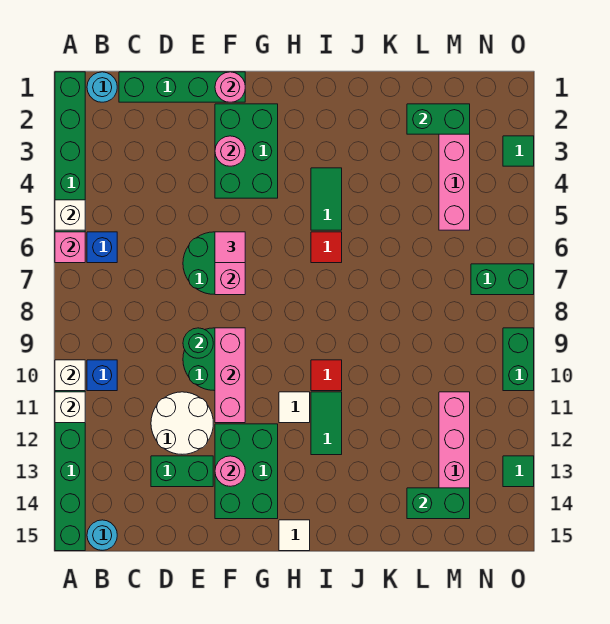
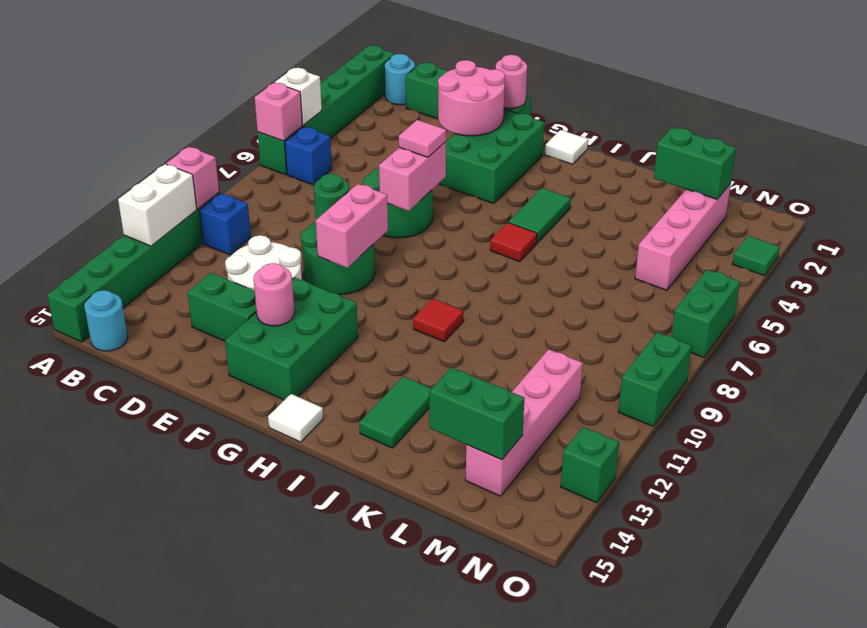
white brick A10 level 2 -> pink brick A10 level 2
white brick A11 level 2 -> white brick A11:A12 level 2
pink round brick F3 level 2 -> pink round brick E2:F3 level 2
pink brick F9:F11 level 2 -> pink brick F9:F10 level 2
white tile H11 level 1 -> white tile H1 level 1
green tile I11:I12 level 1 -> green tile J13:J14 level 1
green brick N7:O7 level 1 -> green brick O6:O7 level 1
green tile O13 level 1 -> green brick O13 level 1

